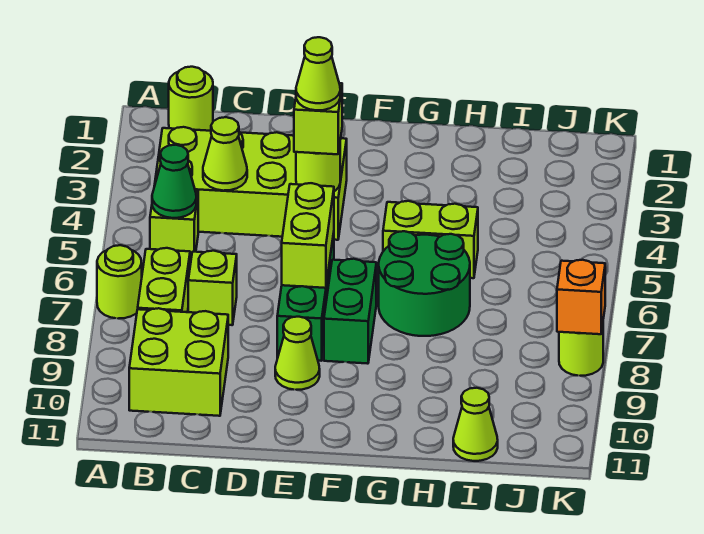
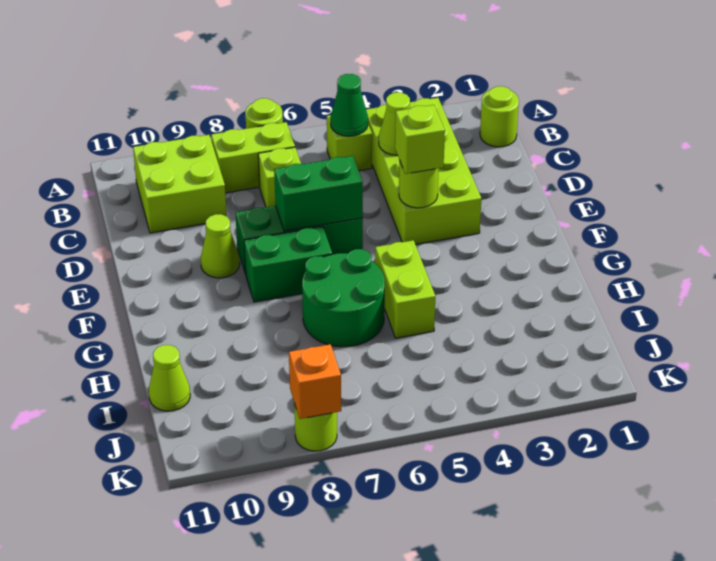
lime cone E4 level 4 -> none
lime brick E6:E7 level 2 -> green brick E6:E7 level 2

